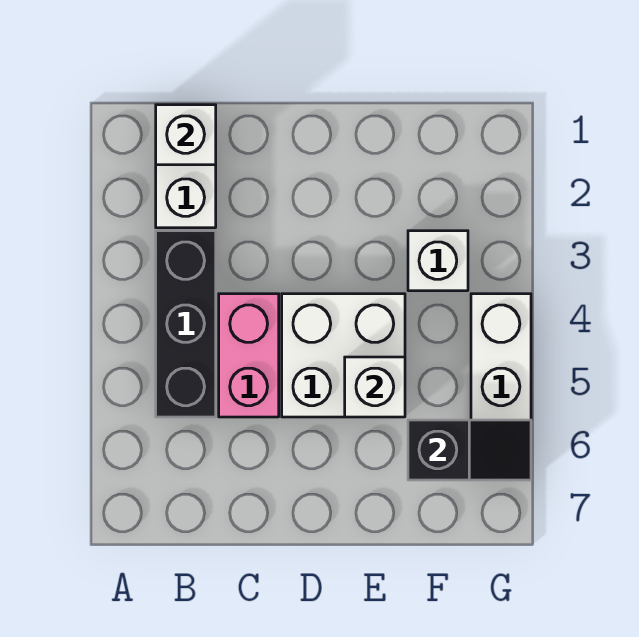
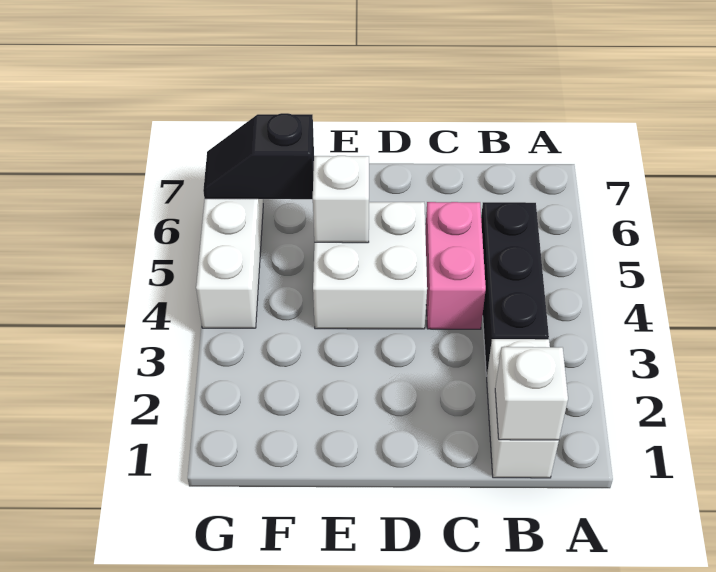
white brick F3 level 1 -> none

